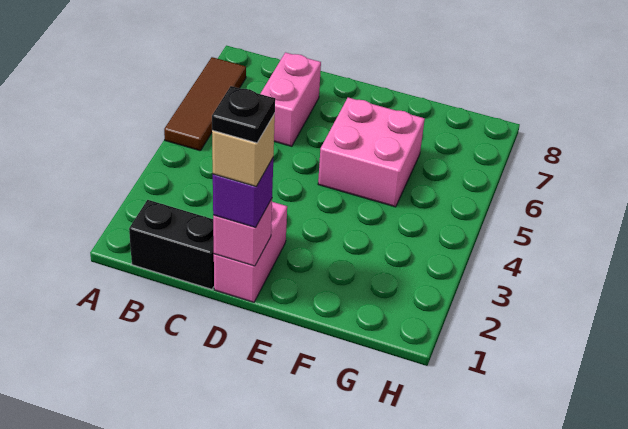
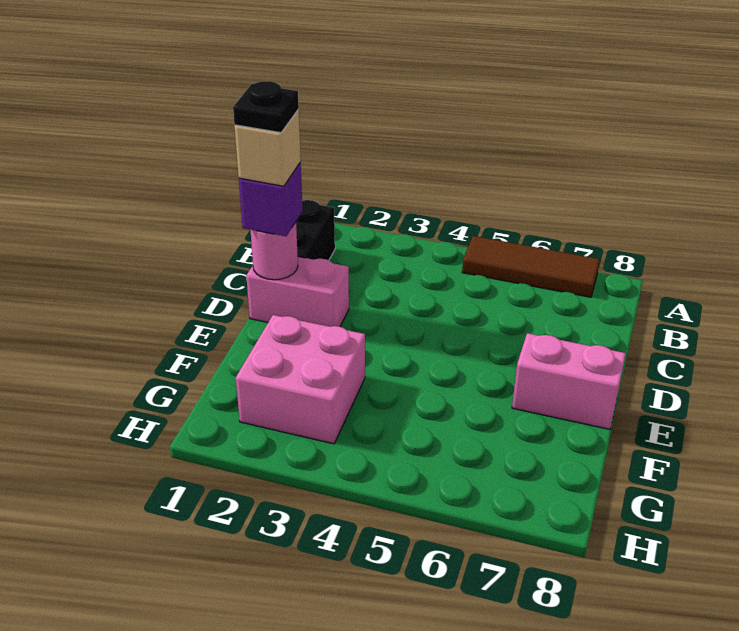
pink brick C6:C7 level 1 -> pink brick E7:E8 level 1
pink brick D1 level 2 -> pink round brick D1 level 2
pink brick E5:F6 level 1 -> pink brick F2:G3 level 1

